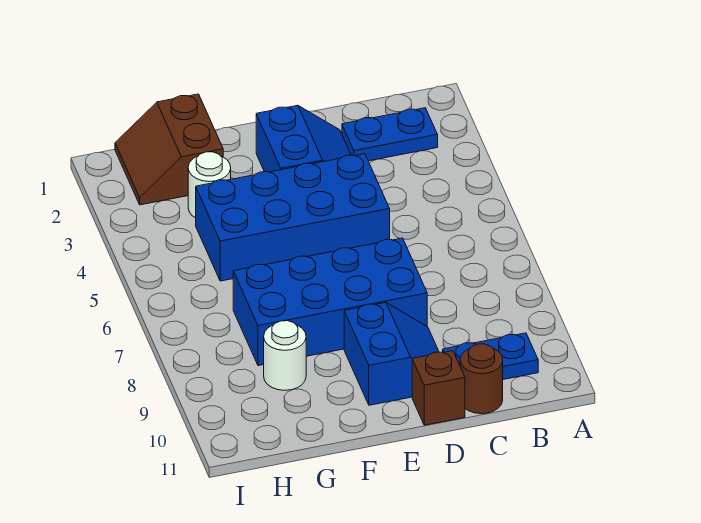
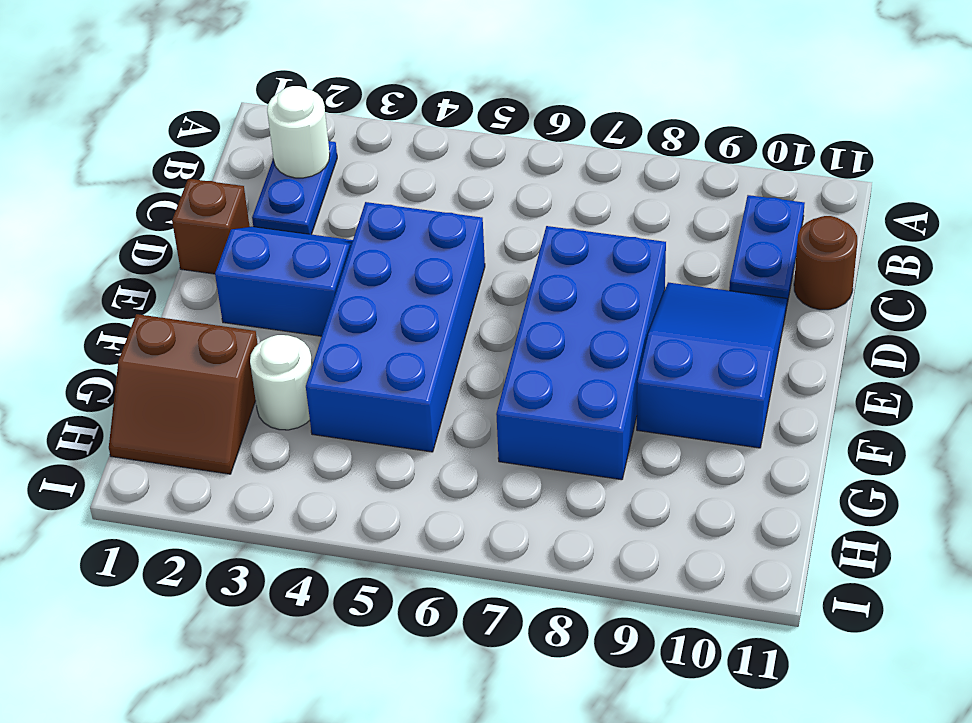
blue slope D9:E10 level 1 top E -> blue slope D9:F10 level 1 top F
brown brick D11 level 1 -> brown brick D1 level 1
white round brick G9 level 1 -> white round brick B2 level 2

